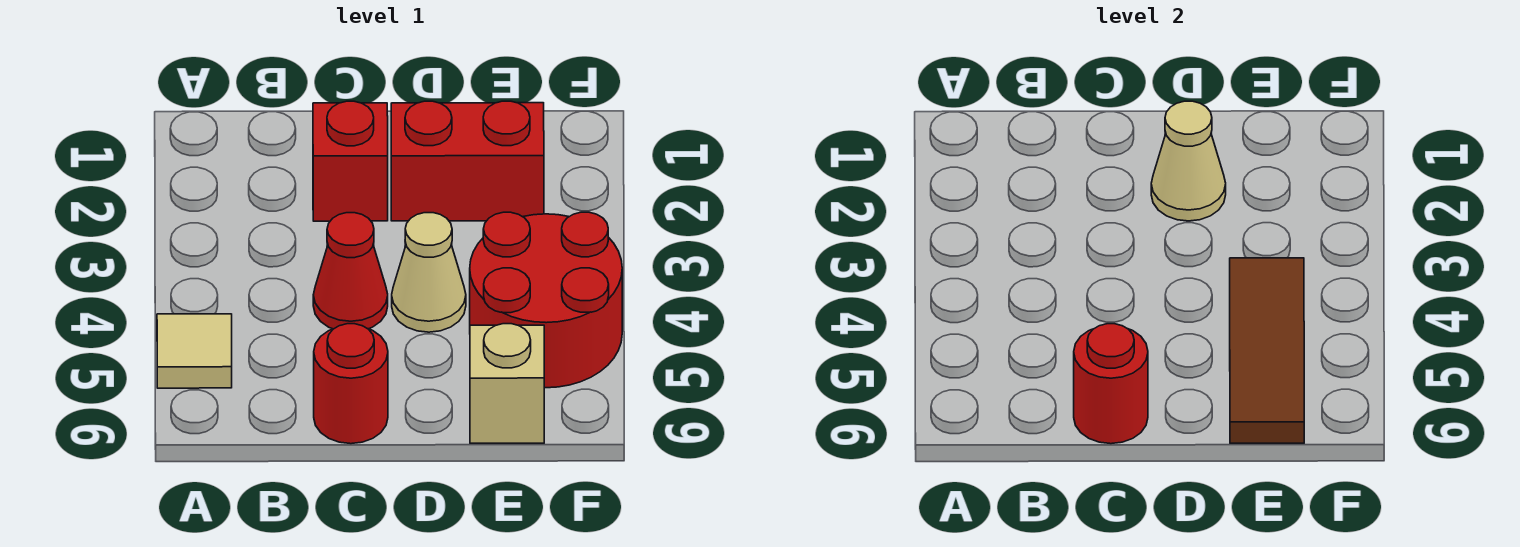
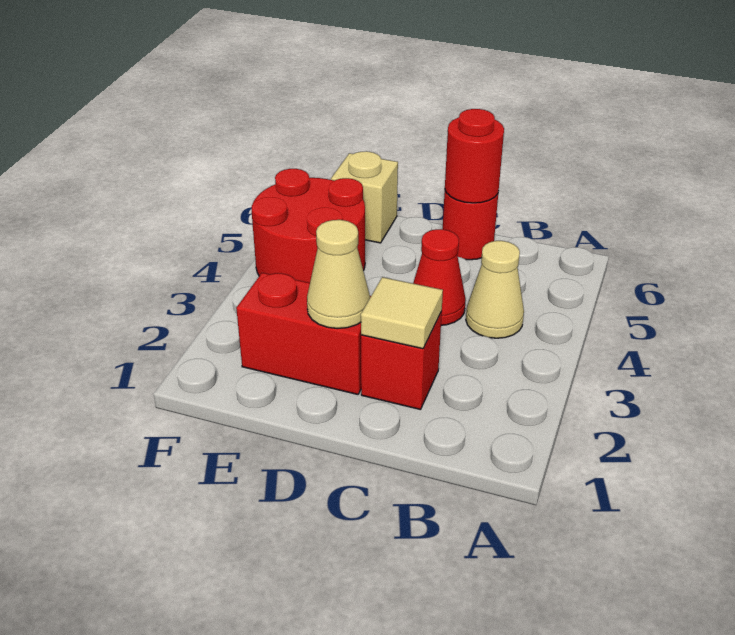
tan tile A5 level 1 -> tan tile C2 level 2
tan cone D4 level 1 -> tan cone B4 level 1
brown tile E4:E6 level 2 -> none

